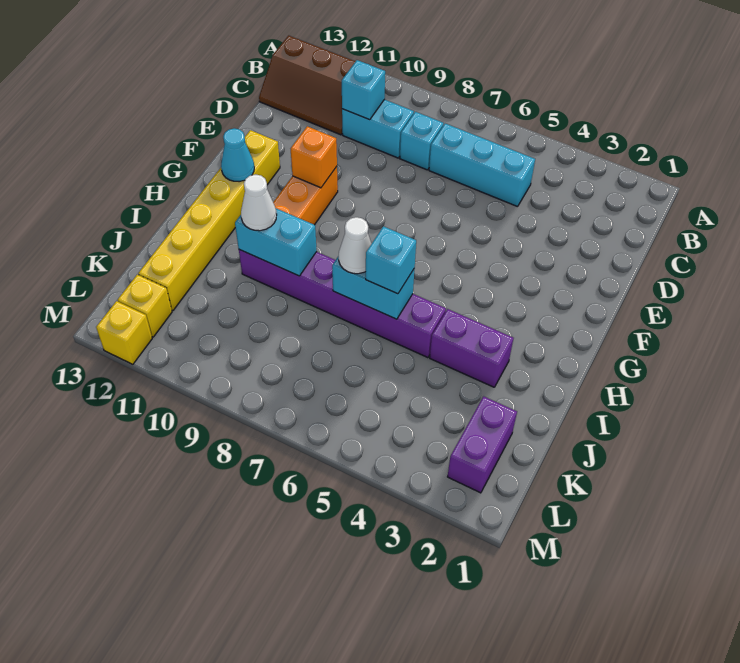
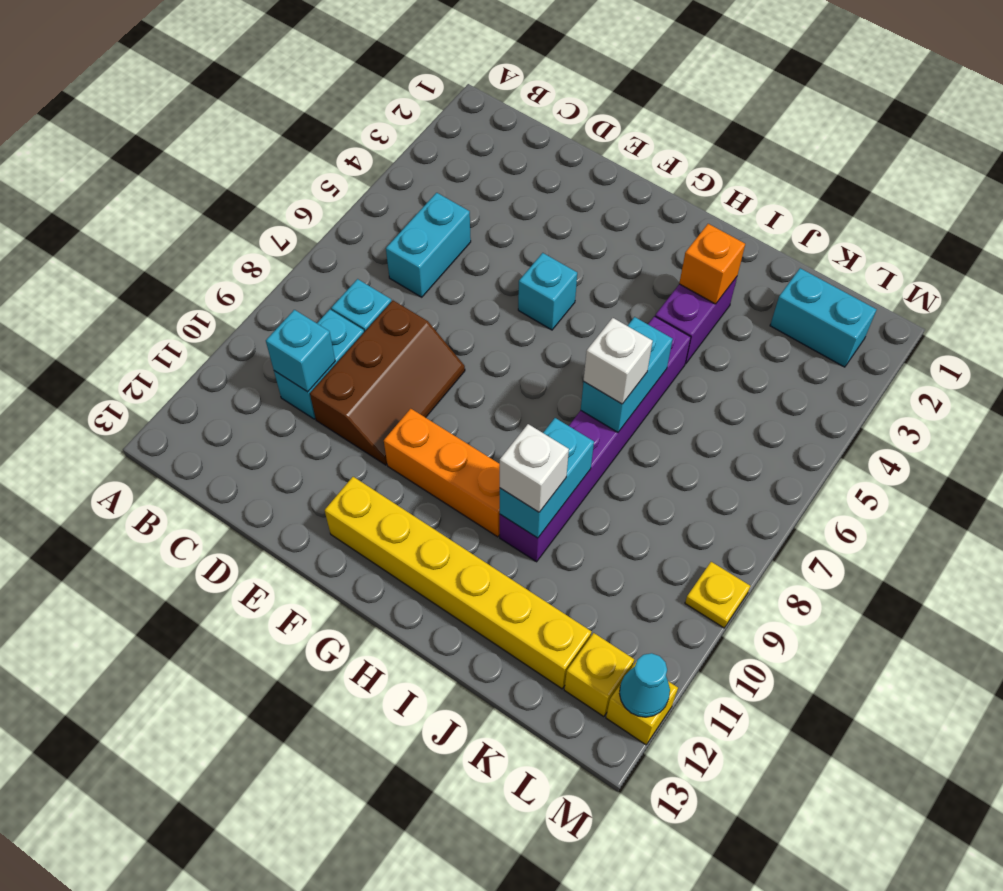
brown slope B11:C13 level 1 top B -> brown slope D8:E10 level 1 top D
cyan brick C5:C7 level 1 -> cyan brick C5:C6 level 1
orange brick F10 level 2 -> orange brick I3 level 2
cyan cone G12 level 2 -> cyan cone M12 level 2
cyan brick I6 level 3 -> cyan brick F5 level 1
white cone I7 level 3 -> white brick I7 level 3
white cone I10 level 3 -> white brick I10 level 3
purple brick K2:L2 level 1 -> cyan brick K2:L2 level 1
none -> yellow plate M9 level 1

